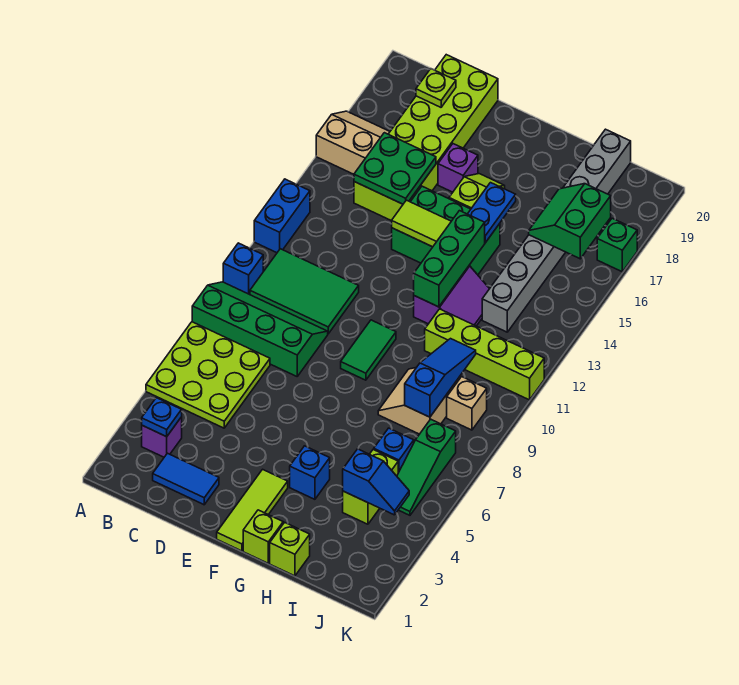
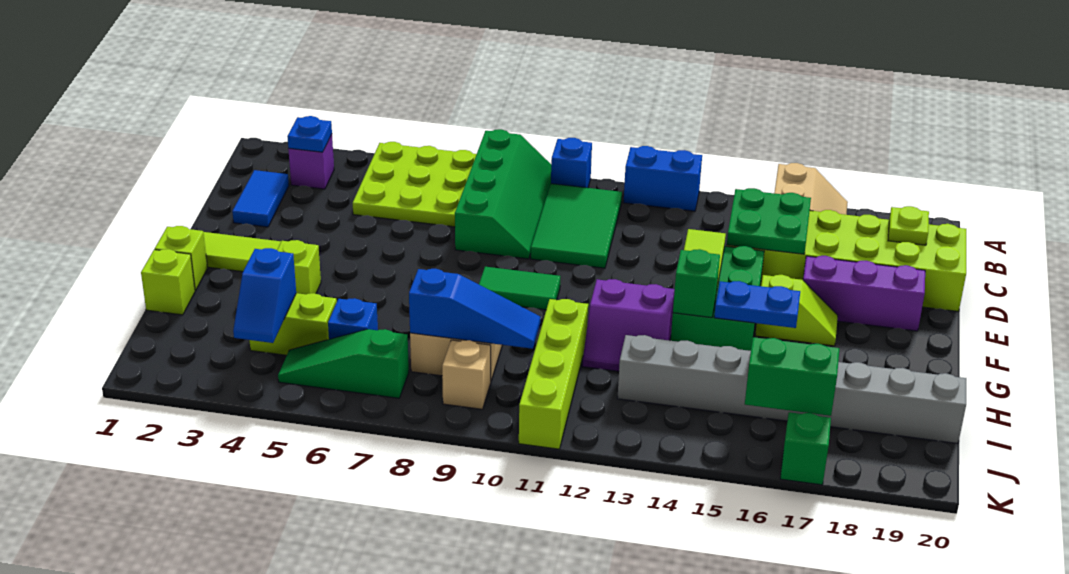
purple brick E17 level 1 -> purple brick E17:E19 level 1
blue brick G4 level 1 -> lime brick G4 level 1
green brick G12:G14 level 2 -> green brick G14 level 2

